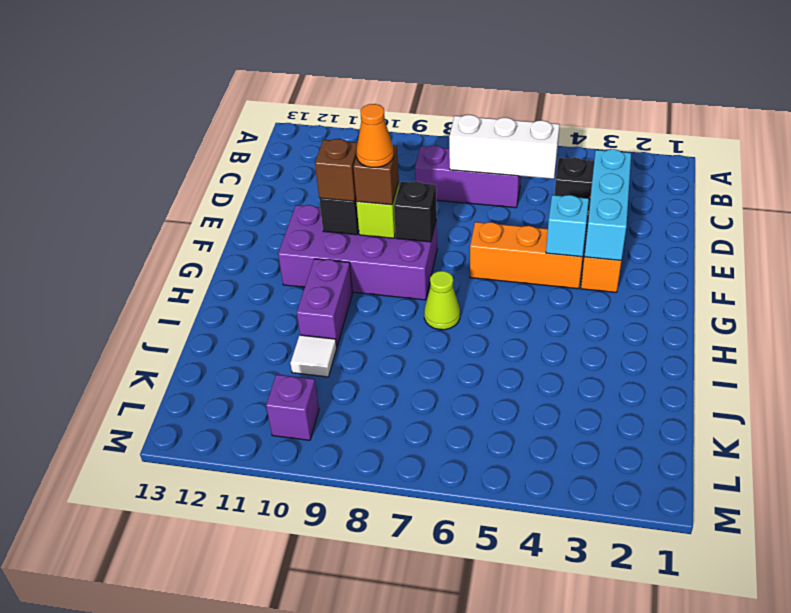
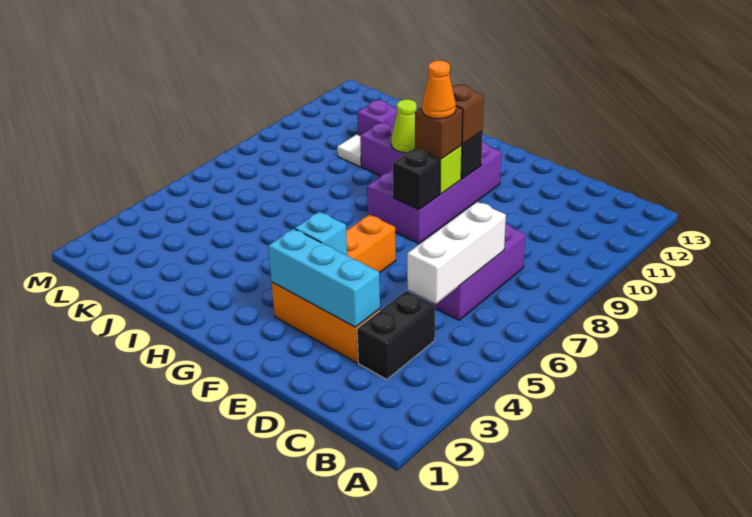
lime cone H7 level 1 -> lime cone H10 level 2
purple brick L10 level 1 -> purple brick J11 level 1

